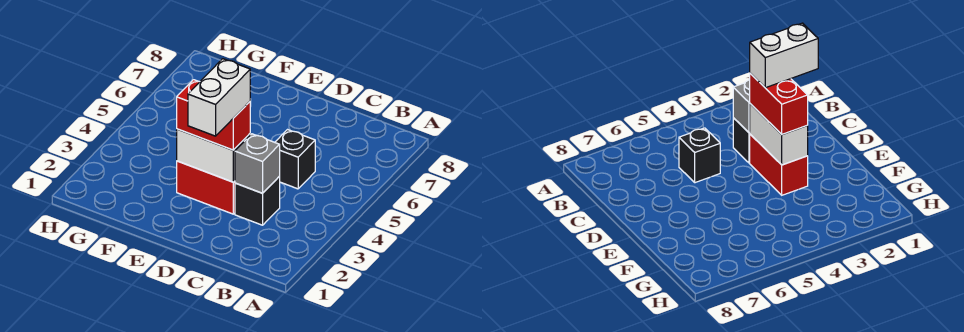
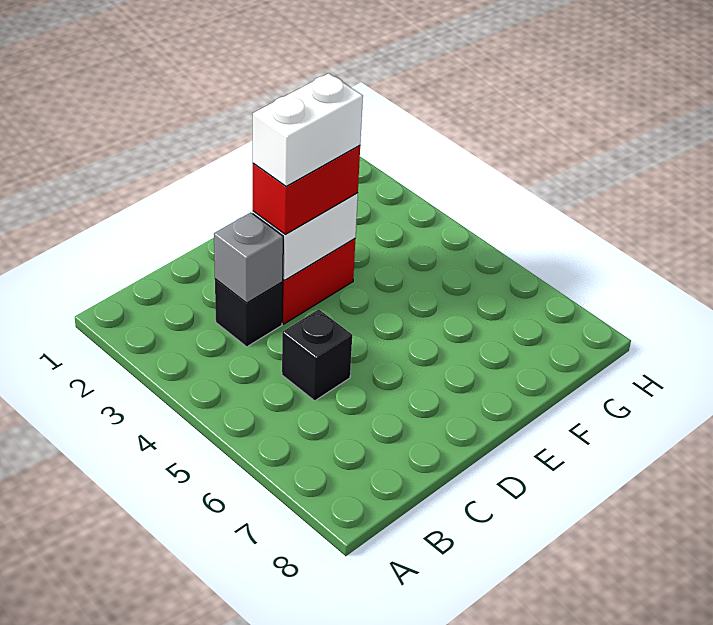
white brick D2:D3 level 4 -> white brick D3:E3 level 4

